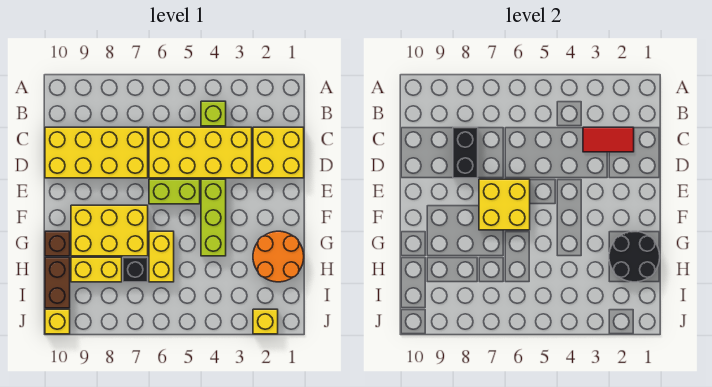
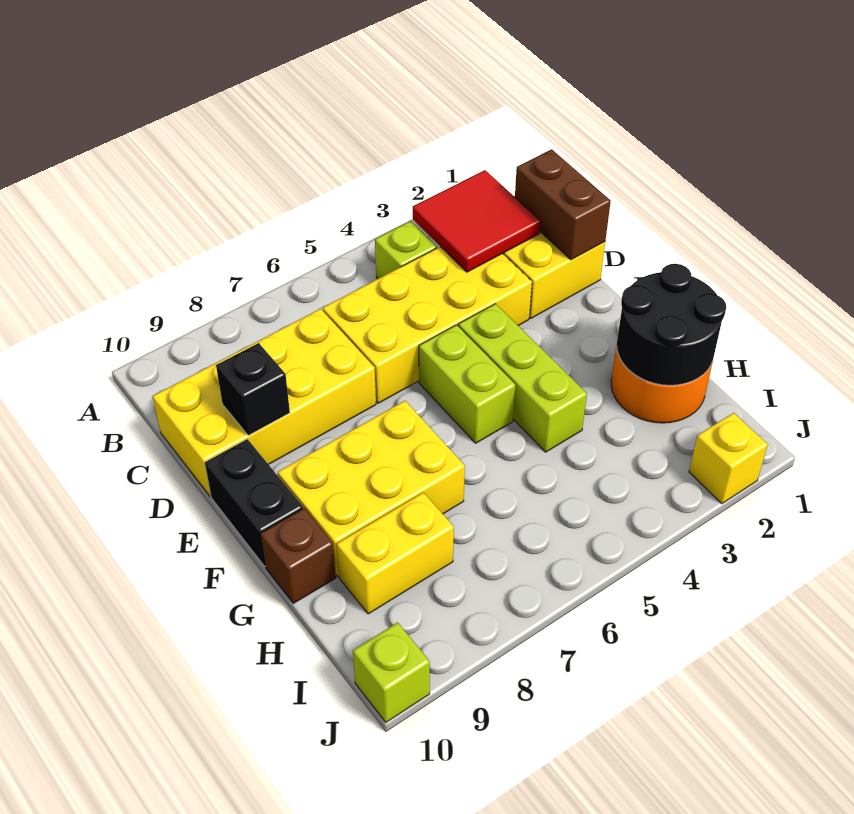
red tile C2:C3 level 2 -> red tile B2:C3 level 2
black brick C8:D8 level 2 -> black brick E10:F10 level 1
lime brick E5:E6 level 1 -> lime brick E5:F5 level 1
yellow brick E6:F7 level 2 -> none
yellow brick G6:H6 level 1 -> none
black brick H7 level 1 -> black brick D9 level 2
brown brick H10:I10 level 1 -> brown brick C1:D1 level 2
yellow brick J10 level 1 -> lime brick J10 level 1

